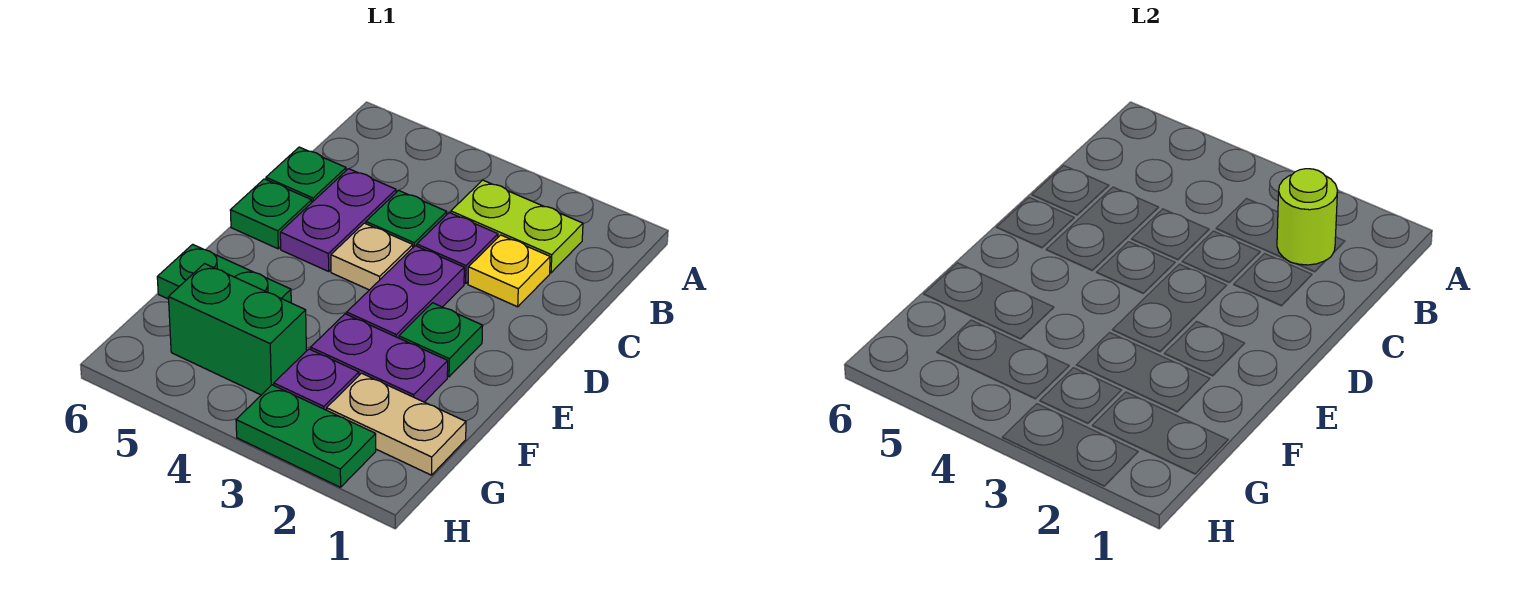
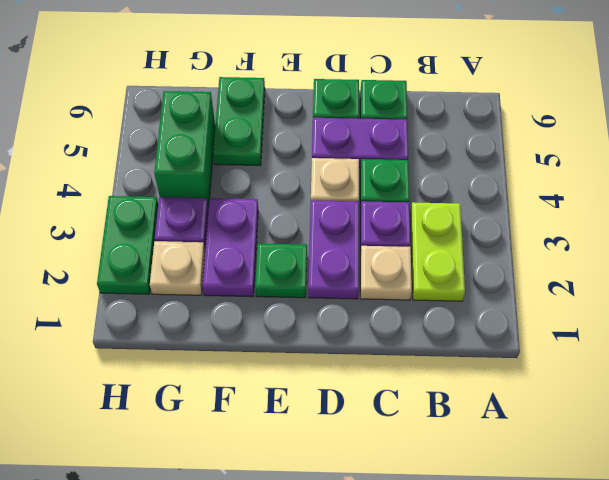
lime round brick B2 level 2 -> none
yellow plate C2 level 1 -> tan plate C2 level 1
purple plate D3:E3 level 1 -> purple plate D2:D3 level 1
tan plate G1:G2 level 1 -> tan plate G2 level 1

